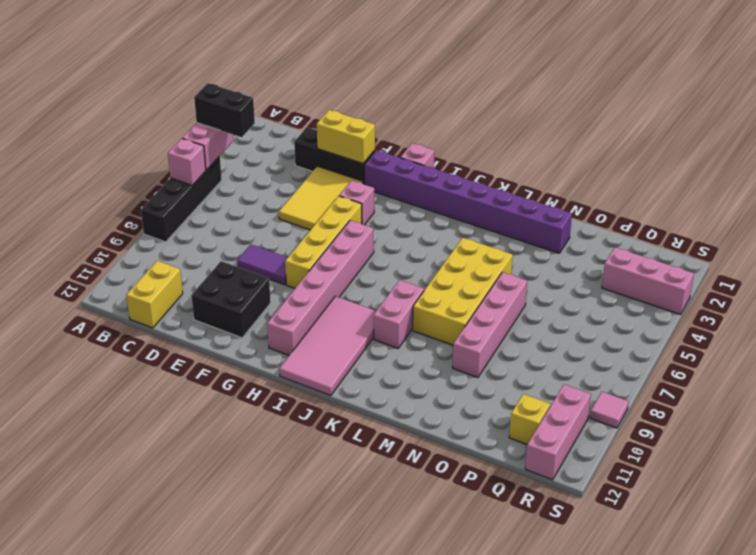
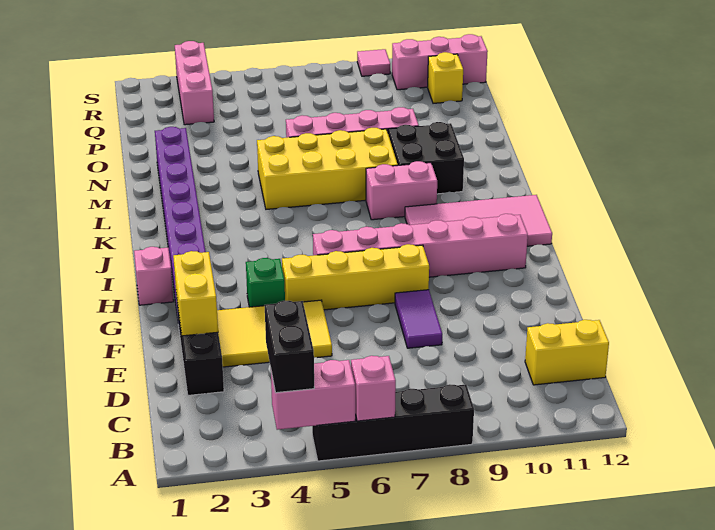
black brick E10:F11 level 1 -> black brick L9:M10 level 1
pink brick G4 level 1 -> green brick G4 level 1

